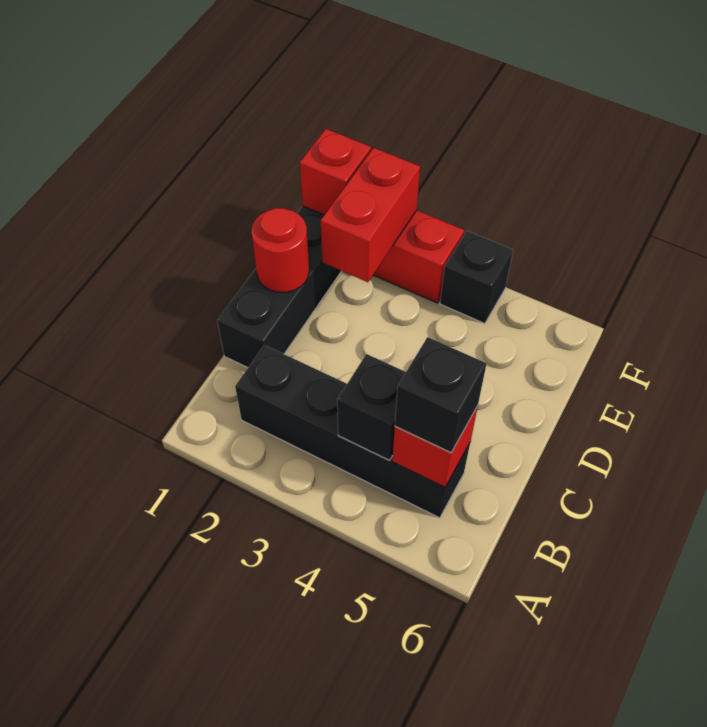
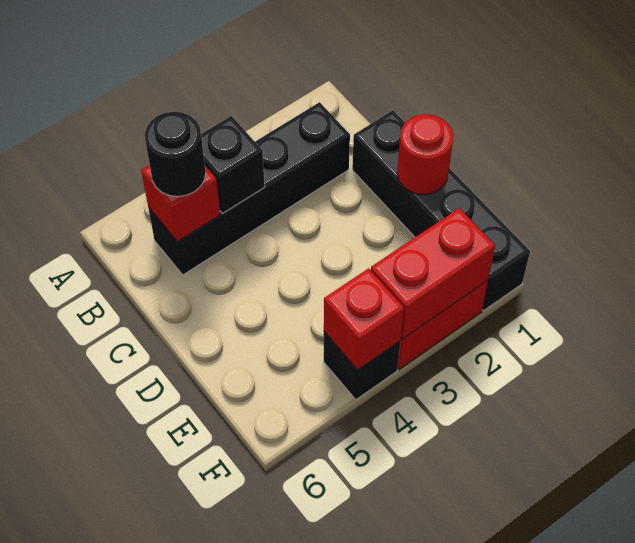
black brick B5 level 3 -> black round brick B5 level 3
red brick E2:F2 level 2 -> red brick F2:F3 level 2
red brick F1 level 2 -> red brick F4 level 2

